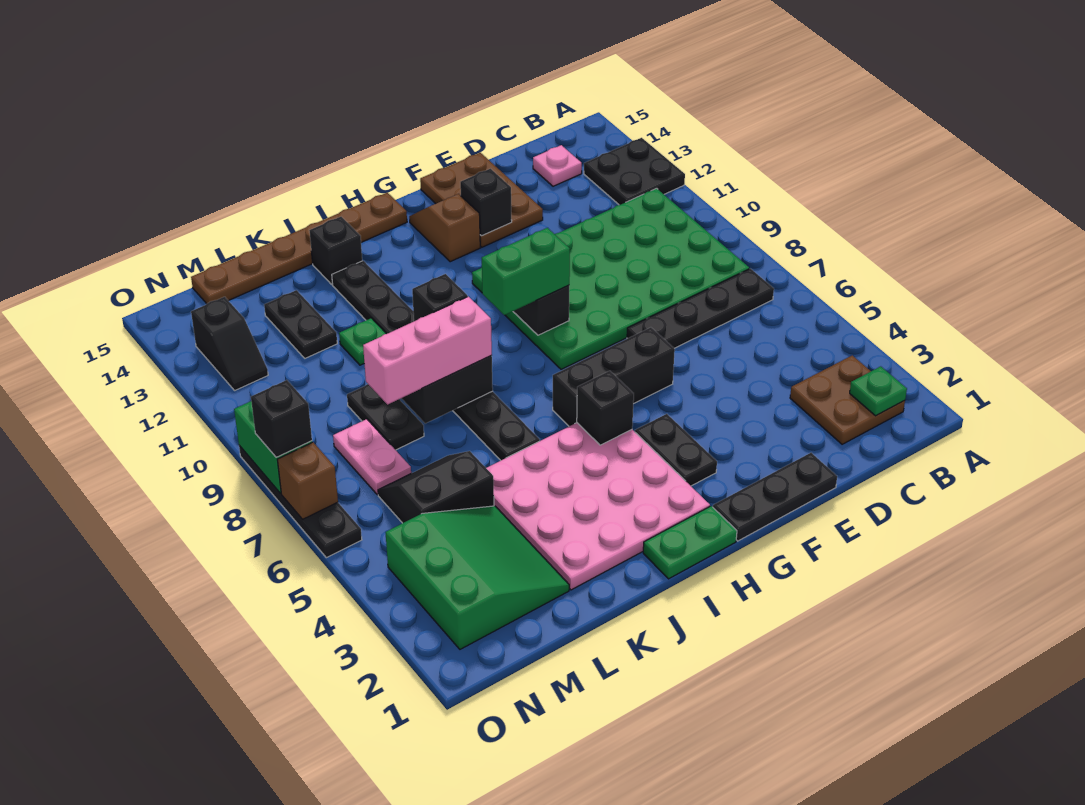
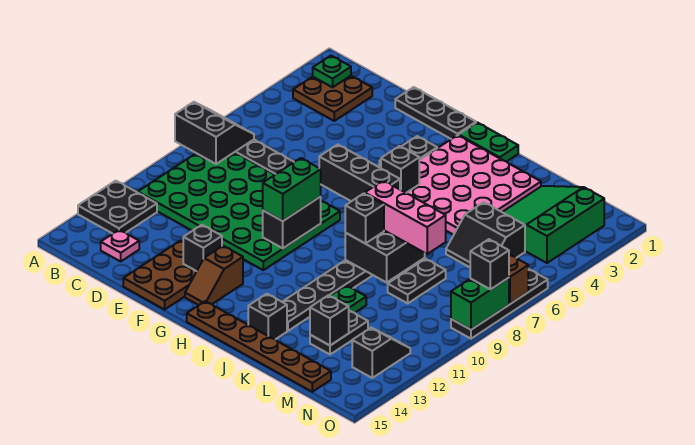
none -> black slope A7:B8 level 2 top 8
green brick G9:H9 level 3 -> green brick G9:G10 level 3
none -> black brick L13 level 2
pink plate M7:M8 level 1 -> none

